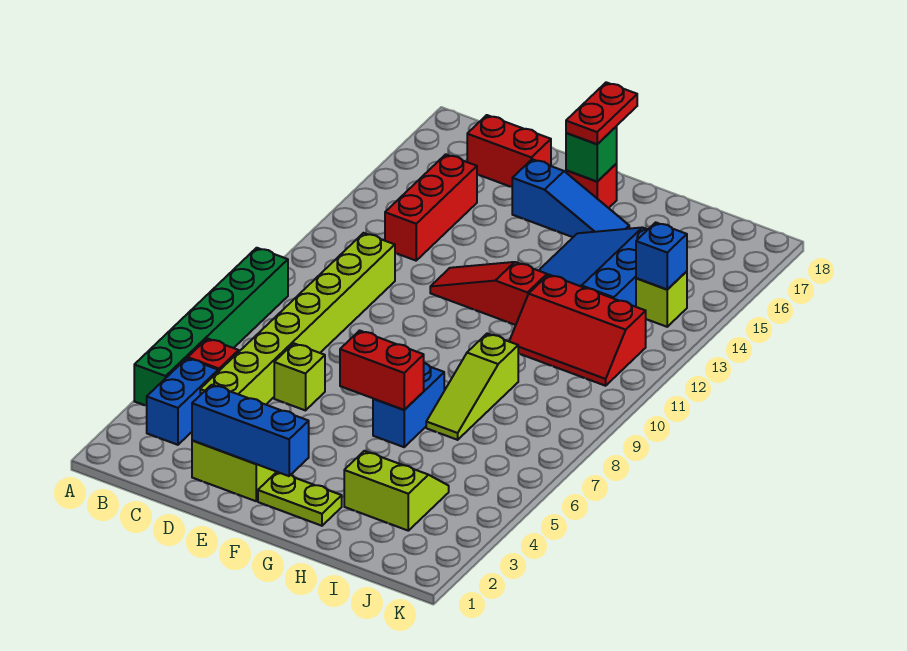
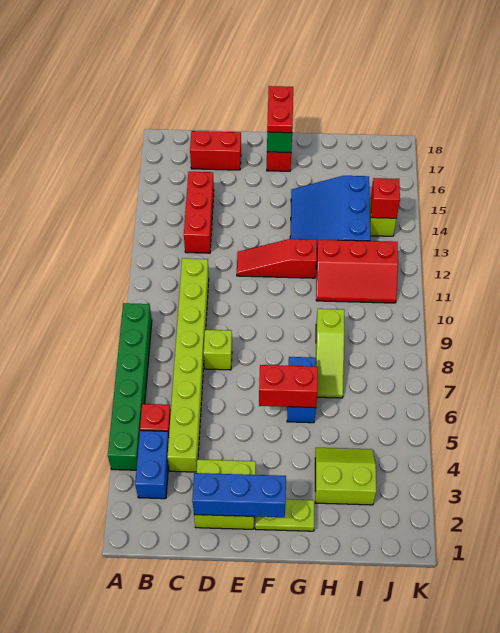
lime brick D6 level 1 -> lime brick D8 level 1
blue slope E16:G16 level 1 top E -> none
blue brick J14 level 2 -> red brick J14 level 2

